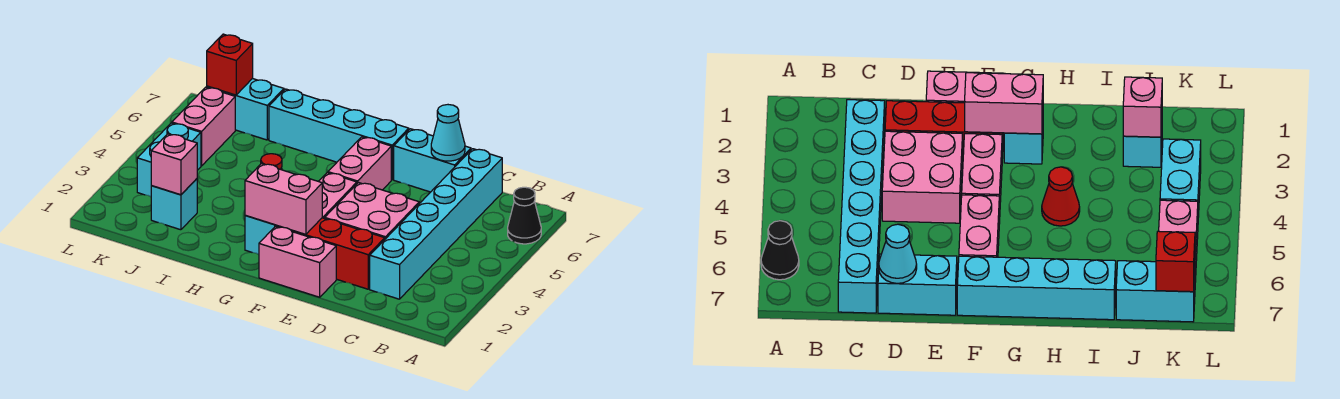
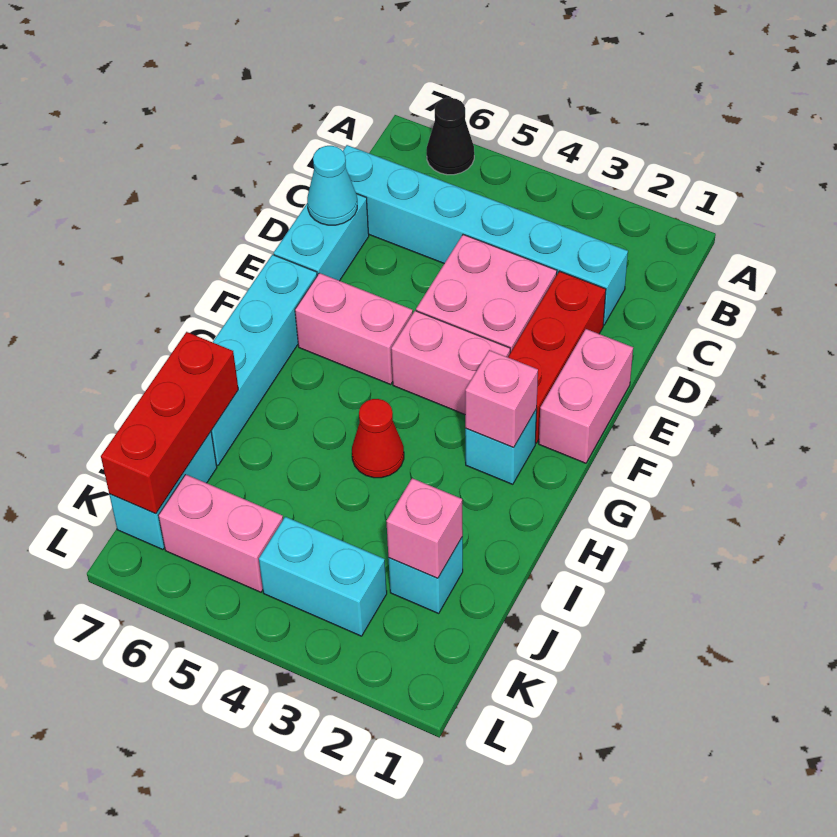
pink brick F2:G2 level 2 -> pink brick G2 level 2
red brick K7 level 2 -> red brick I7:K7 level 2

